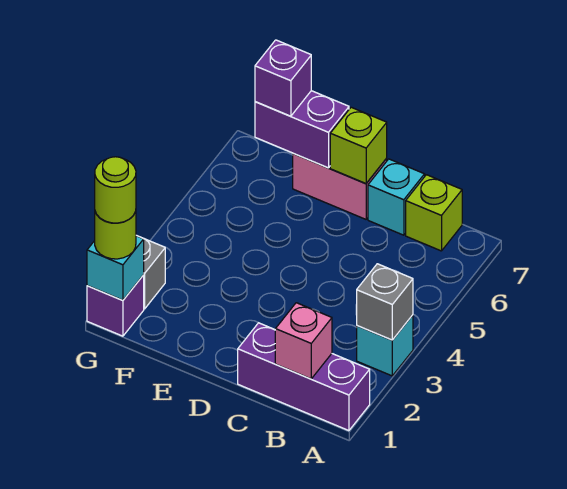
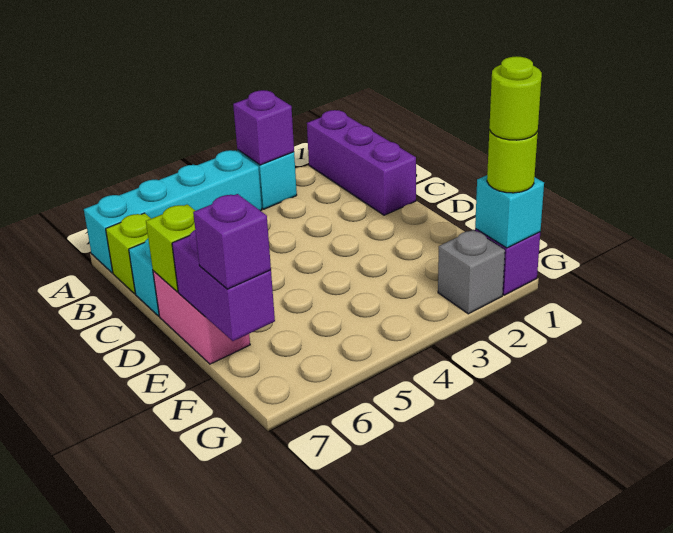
grey brick A3 level 2 -> purple brick A3 level 2
none -> cyan brick A4:A7 level 1
pink brick B1 level 2 -> none

